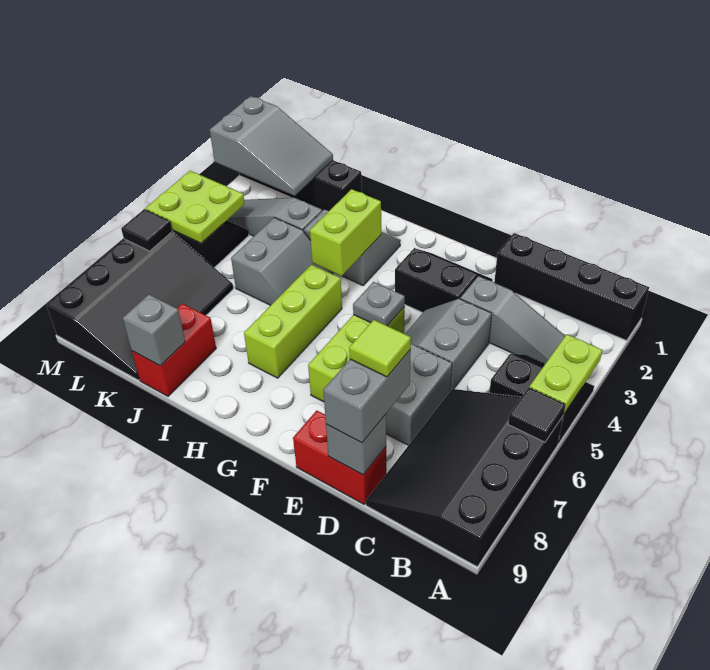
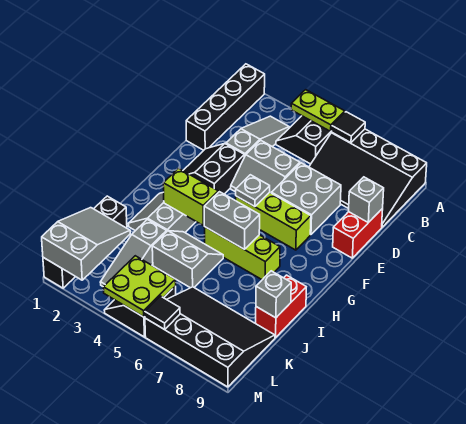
grey brick D8:D9 level 3 -> grey brick H5:H6 level 2
lime tile D8 level 4 -> none
red brick J8:J9 level 1 -> red brick I9:J9 level 1

